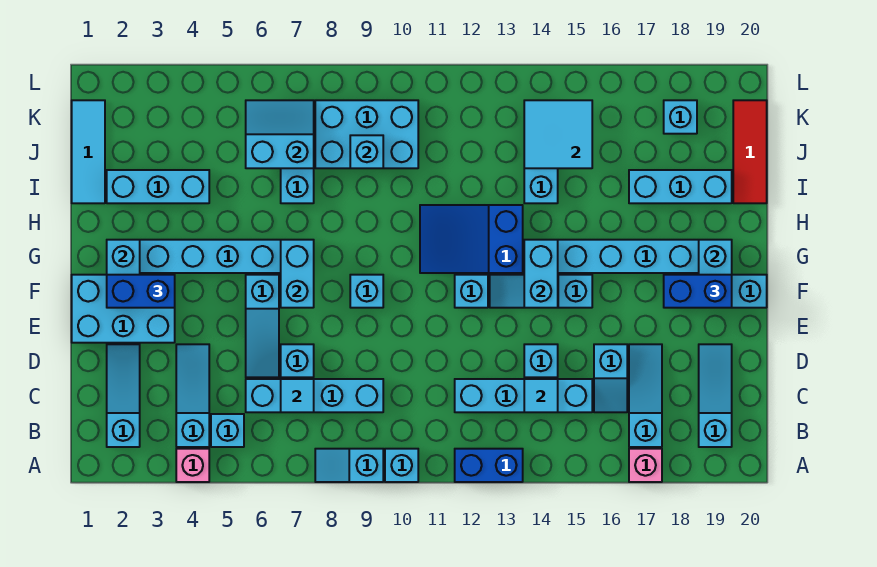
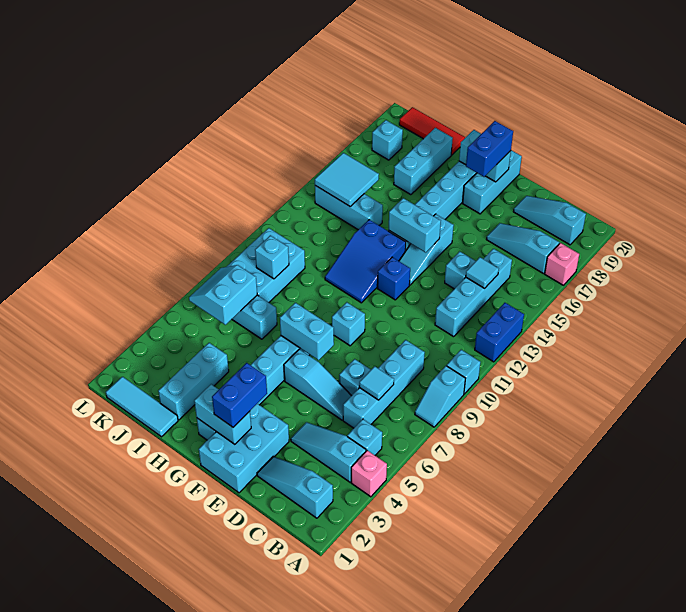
cyan slope C16:D16 level 1 top D -> none
cyan brick F12 level 1 -> blue brick F12 level 1

